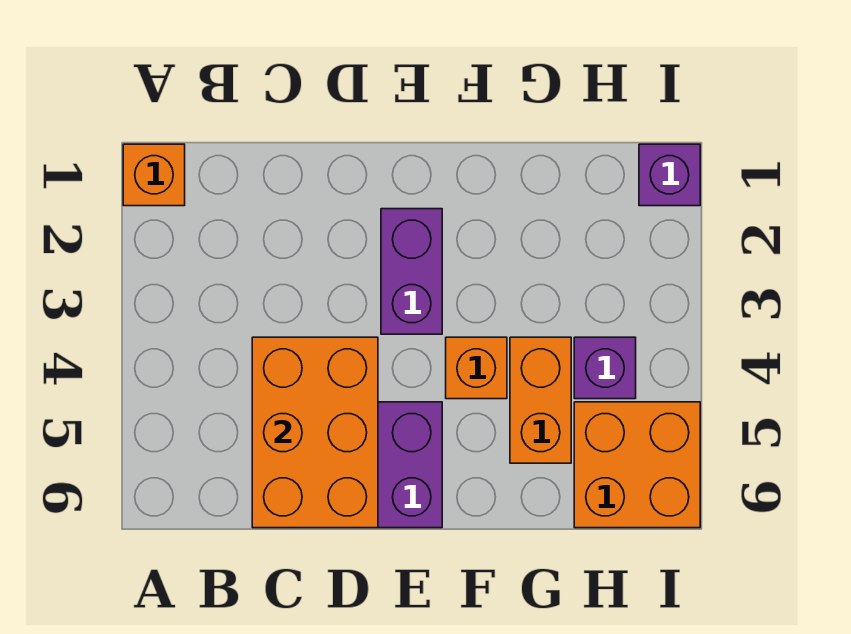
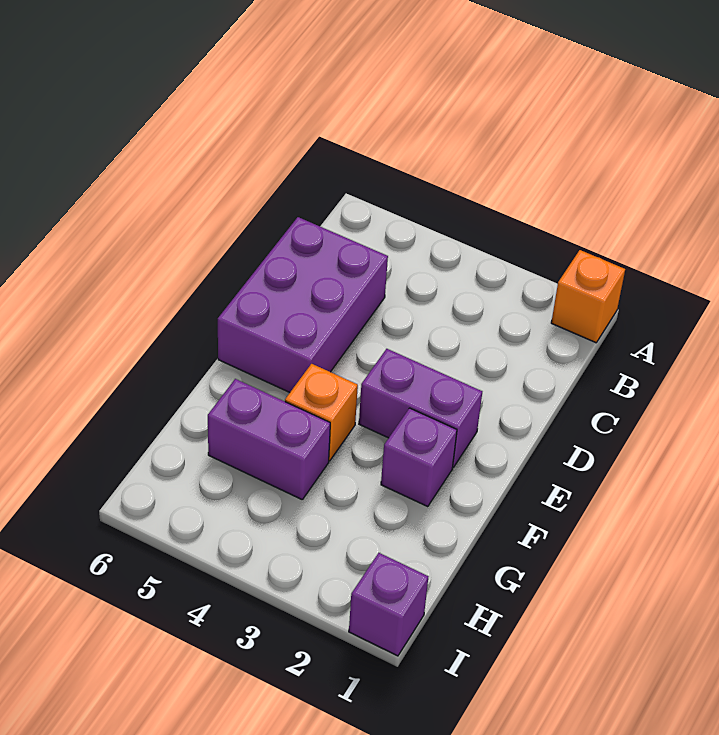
orange brick C4:D6 level 2 -> none
orange brick G4:G5 level 1 -> purple brick G4:G5 level 1
purple brick H4 level 1 -> purple brick F2 level 1
orange brick H5:I6 level 1 -> none

